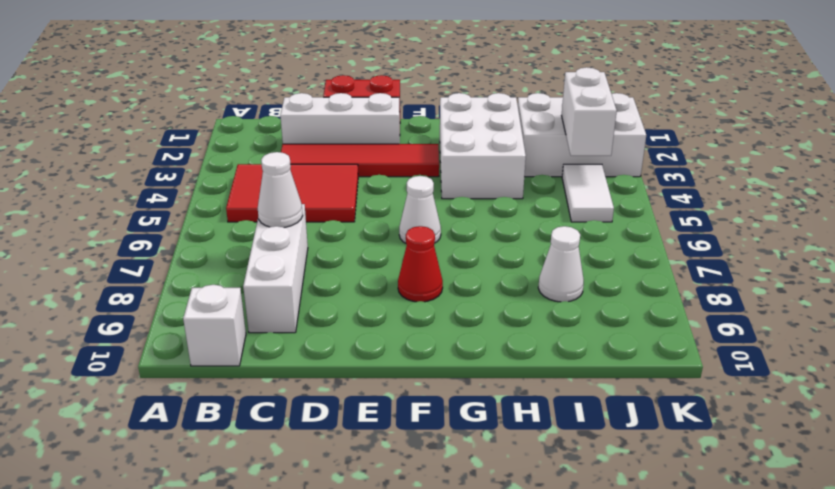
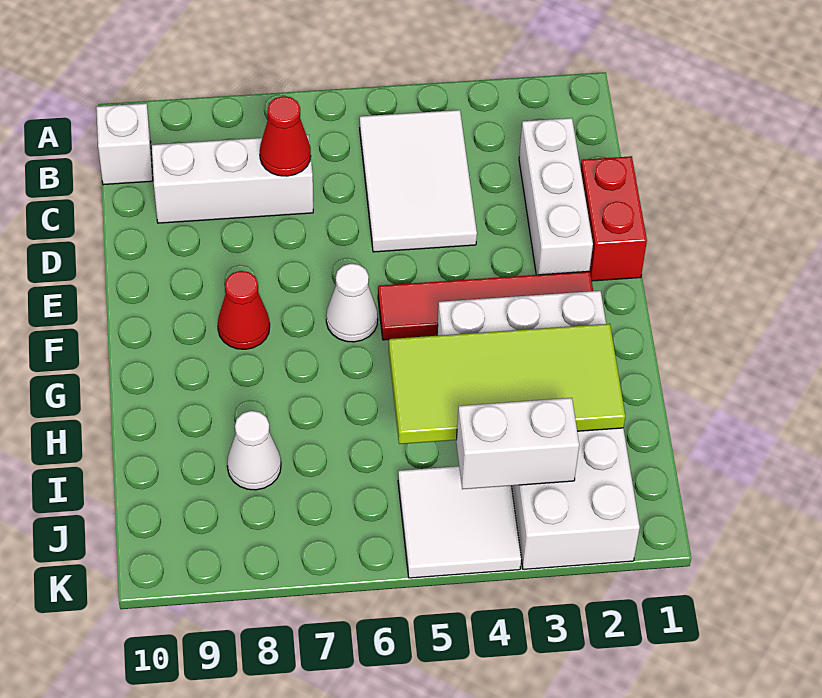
red tile B4:D5 level 1 -> white tile B4:D5 level 1
red tile C3:F3 level 1 -> red tile F2:F5 level 1
white cone C7 level 2 -> red cone C7 level 2
none -> lime tile H2:I5 level 2
white tile J4:J5 level 1 -> white tile J4:K5 level 1

